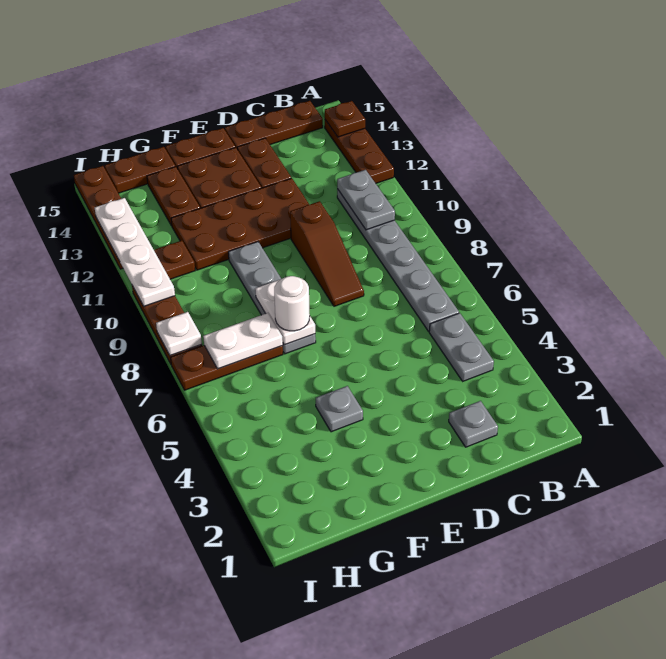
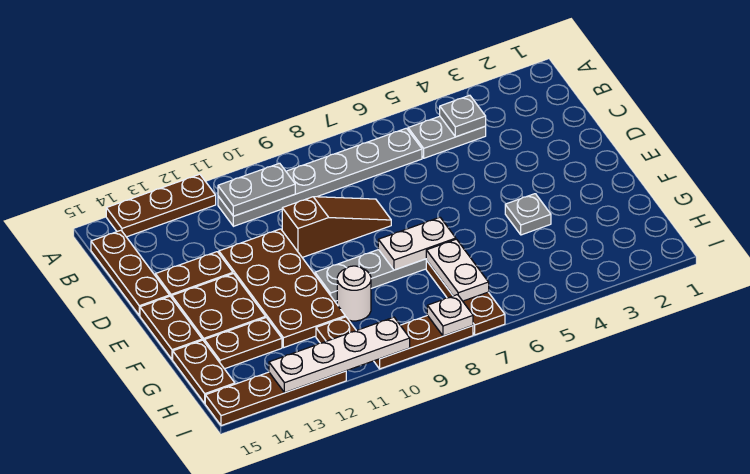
brown plate A14 level 2 -> none
grey plate C2 level 1 -> grey plate B4 level 2
white round brick F7 level 3 -> white round brick G10 level 1

